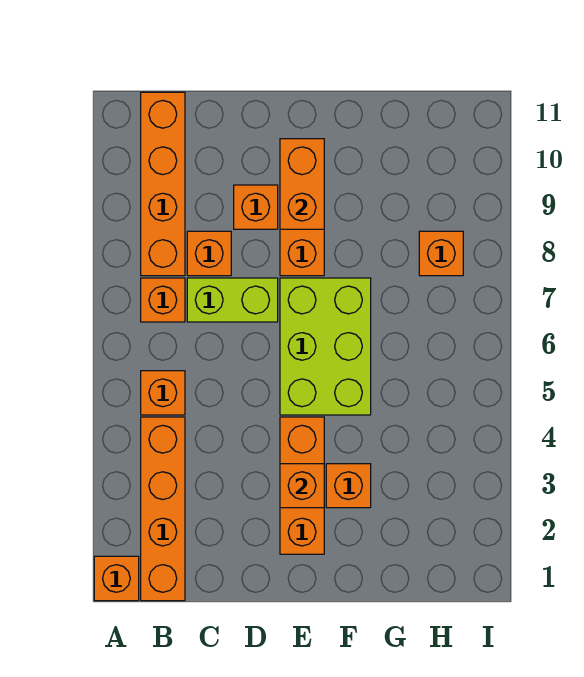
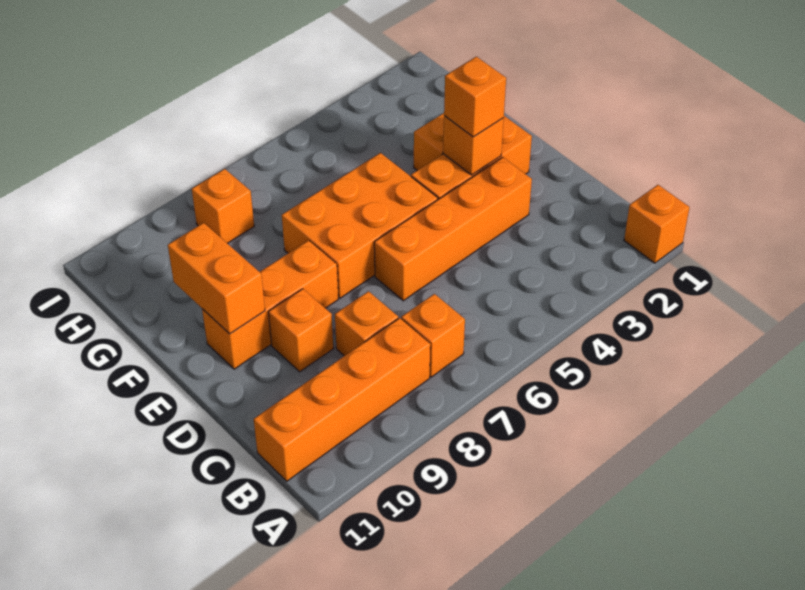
orange brick B1:B4 level 1 -> orange brick D3:D6 level 1
orange brick B5 level 1 -> orange brick E3 level 3
lime brick C7:D7 level 1 -> none
lime brick E5:F7 level 1 -> orange brick E5:F7 level 1
orange brick E9:E10 level 2 -> orange brick E10:F10 level 2

